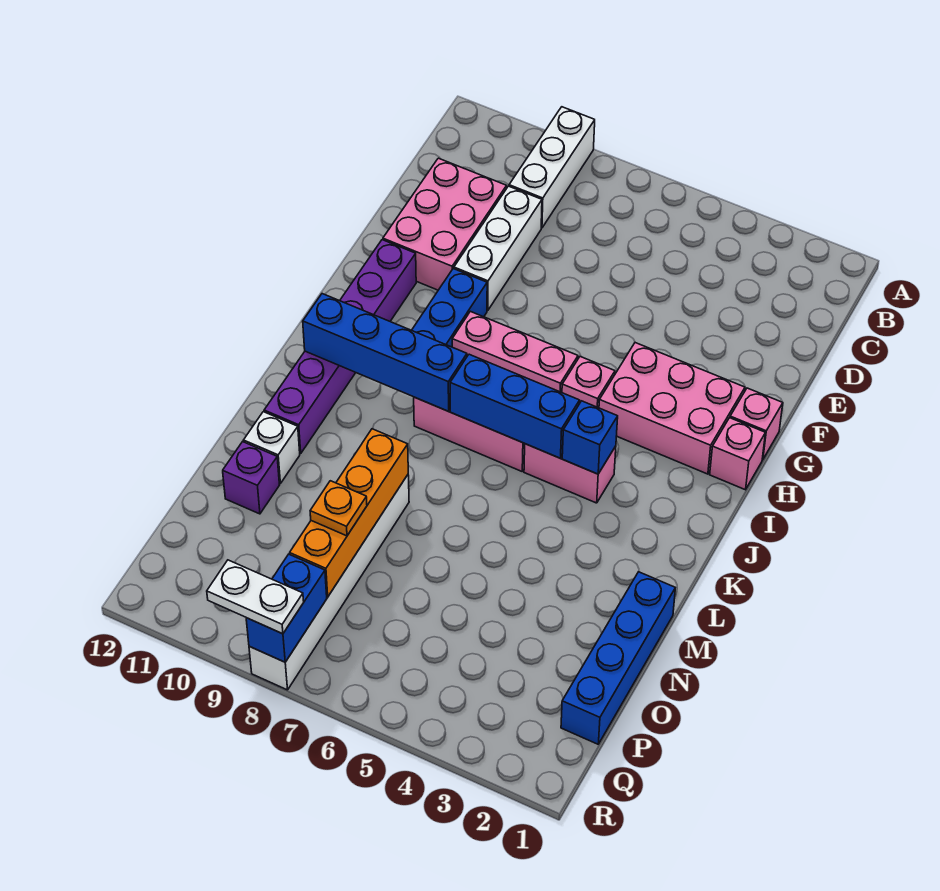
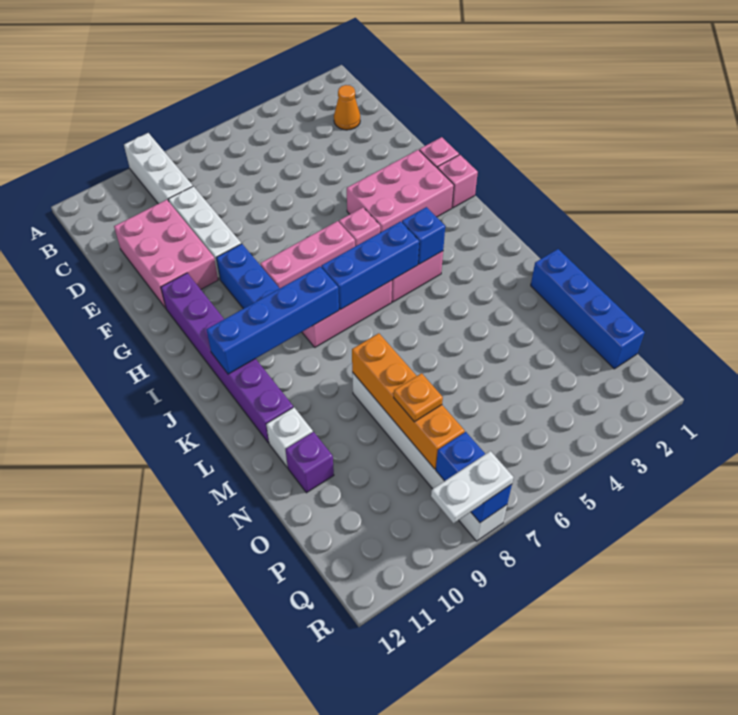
none -> orange cone C2 level 1

